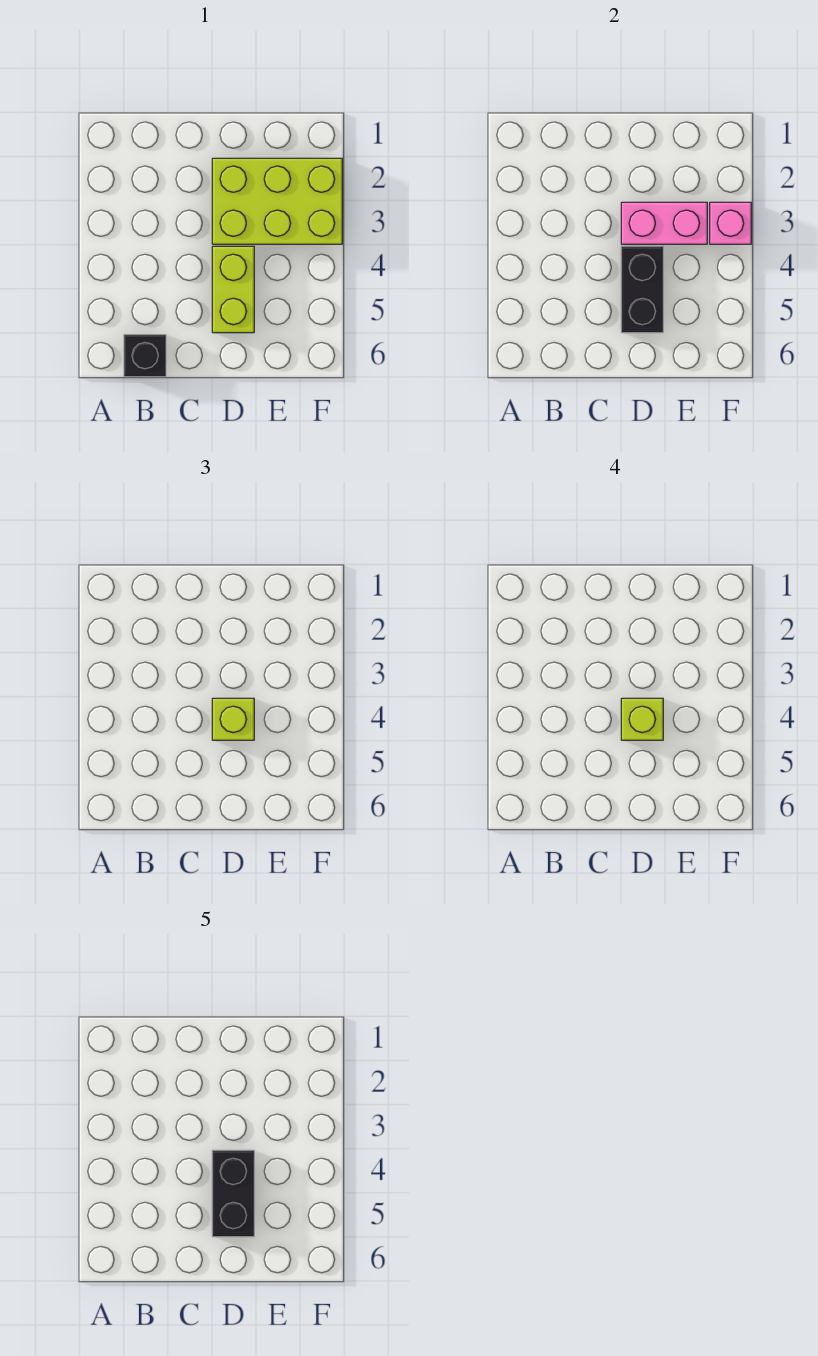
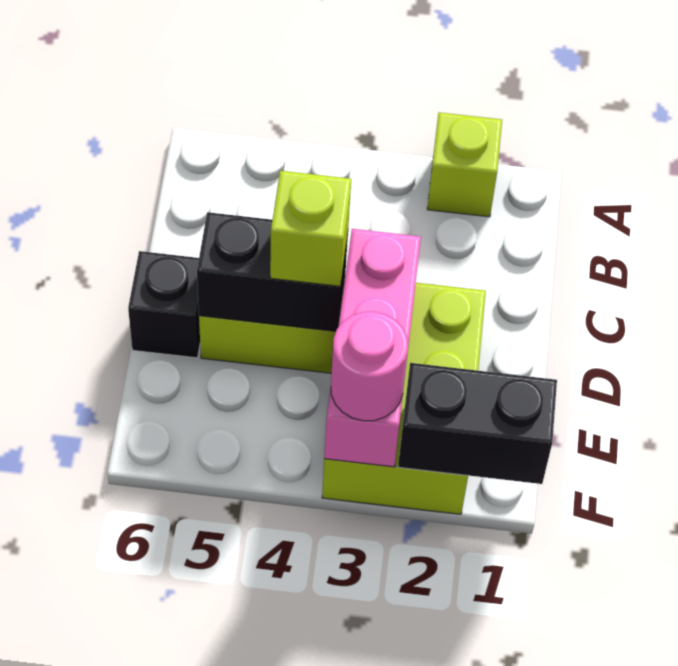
black brick B6 level 1 -> black brick D6 level 1
lime brick D4 level 4 -> lime brick A2 level 1
black brick D4:D5 level 5 -> black brick F1:F2 level 2
none -> pink round brick F3 level 3

